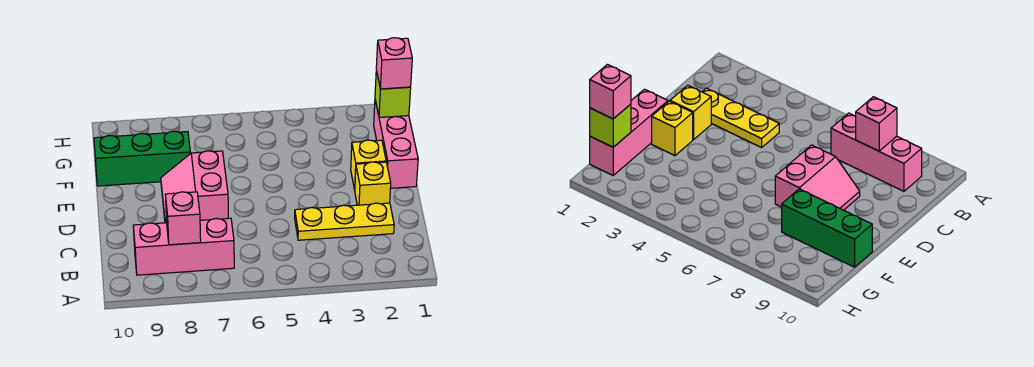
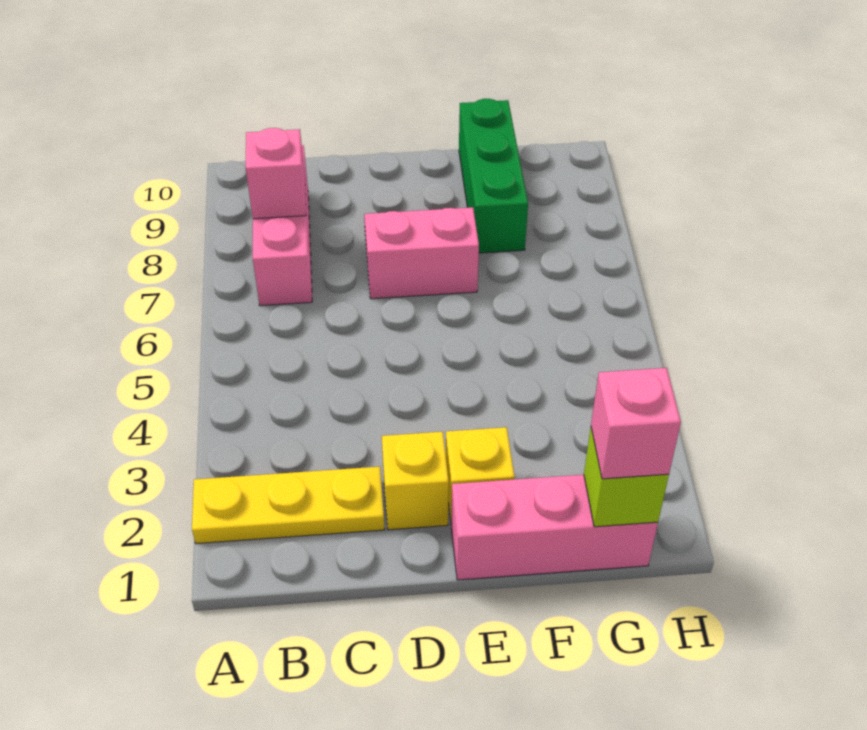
yellow plate C2:C4 level 1 -> yellow plate A2:C2 level 1

